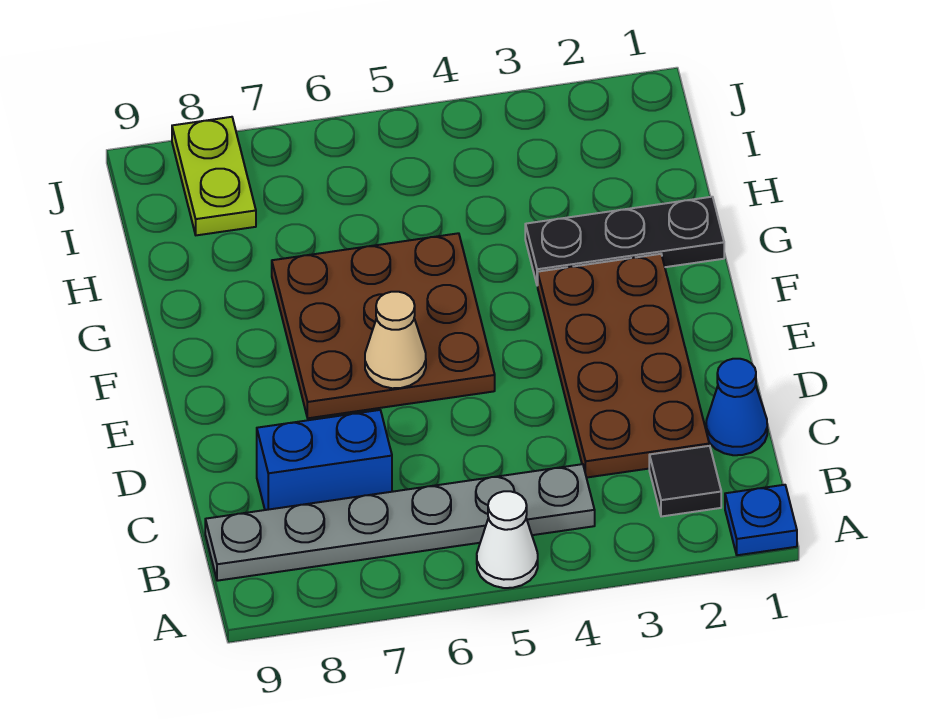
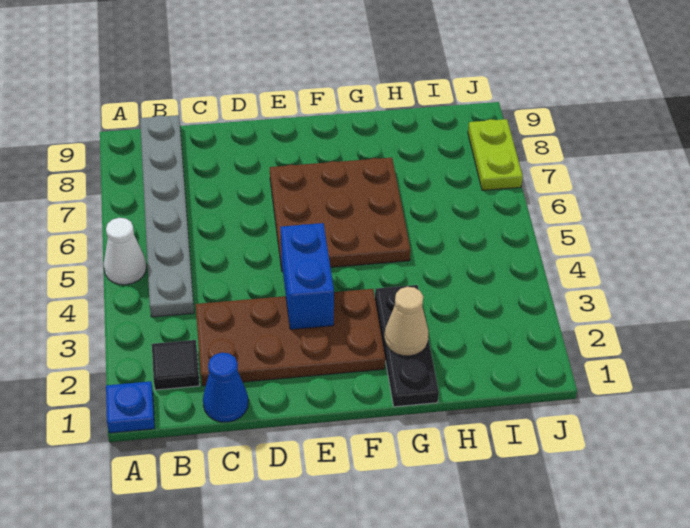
blue brick C7:C8 level 1 -> blue brick E3:E4 level 2
tan cone E6 level 2 -> tan cone G2 level 2
lime plate I8:J8 level 1 -> lime plate J7:J8 level 1

